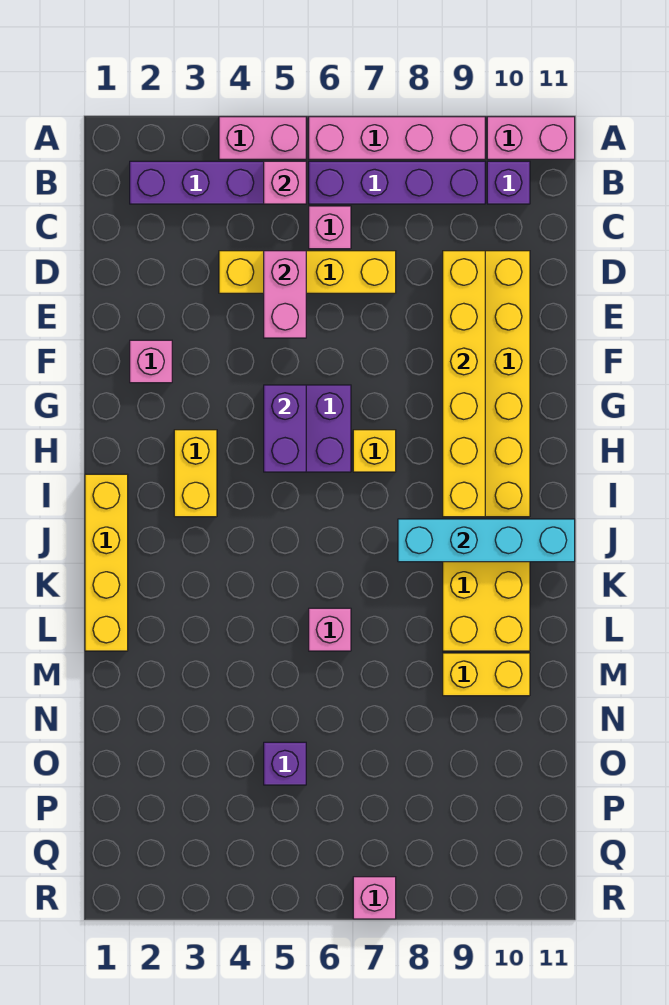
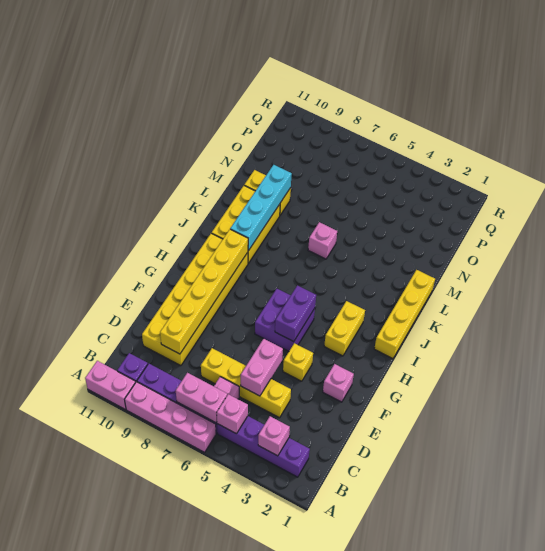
pink brick A4:A5 level 1 -> pink brick B6:B7 level 2
yellow brick H7 level 1 -> yellow brick F4 level 1
cyan brick J8:J11 level 2 -> cyan brick J9:M9 level 2
purple brick O5 level 1 -> none
pink brick R7 level 1 -> pink brick B3 level 2

